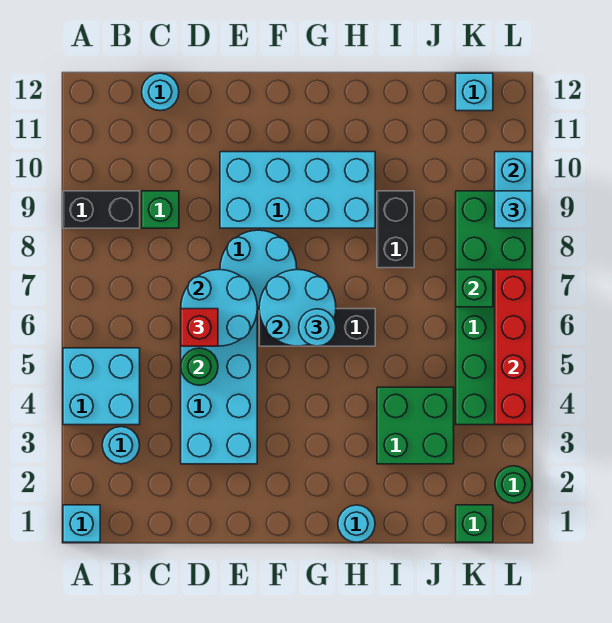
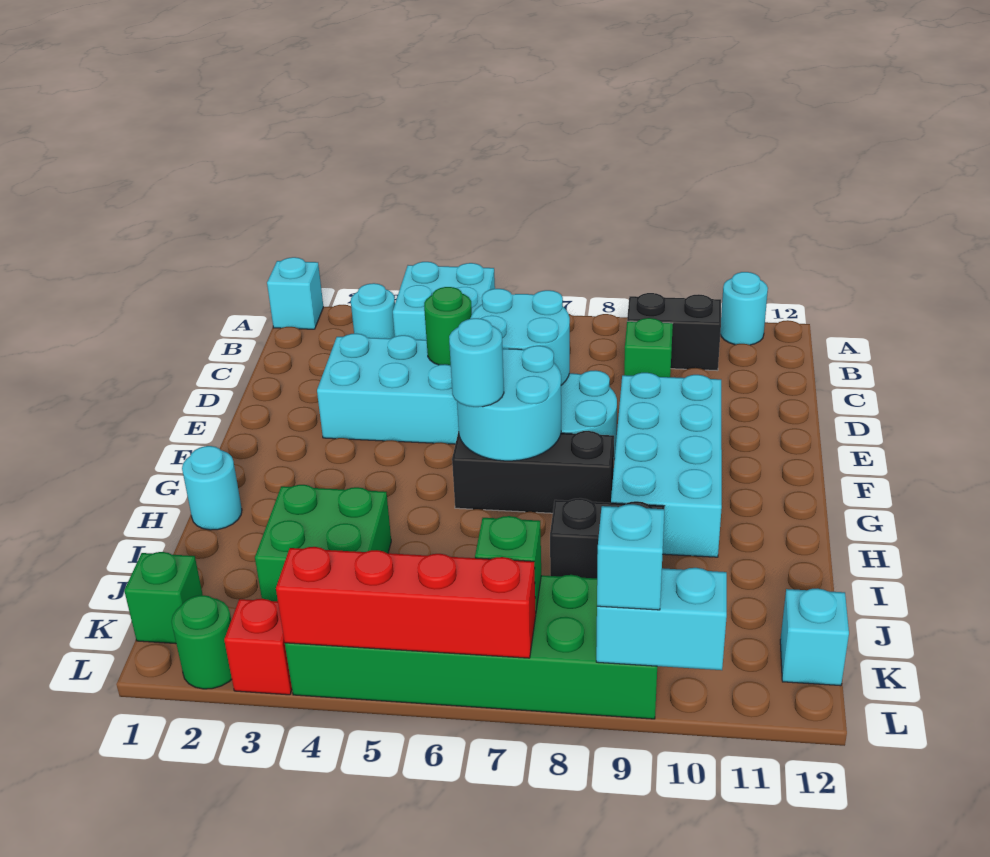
black brick A9:B9 level 1 -> black brick B9:B10 level 1
cyan round brick C12 level 1 -> cyan round brick A11 level 1
red brick D6 level 3 -> red brick L3 level 1
black brick F6:H6 level 1 -> black brick G6:G8 level 1

